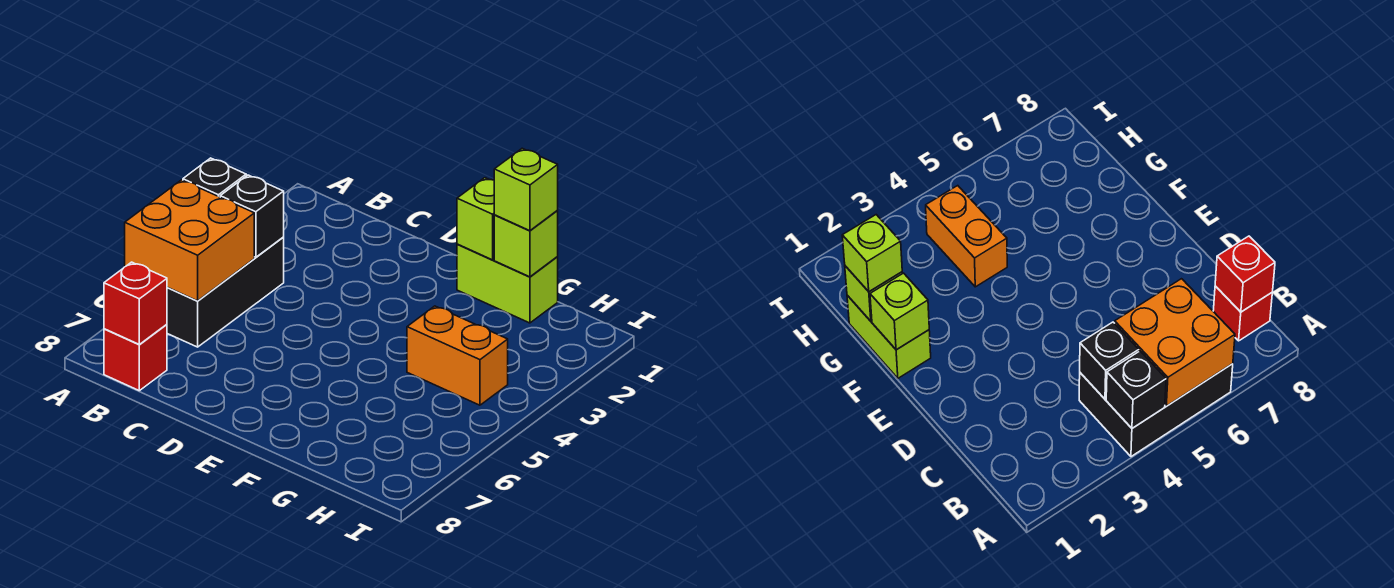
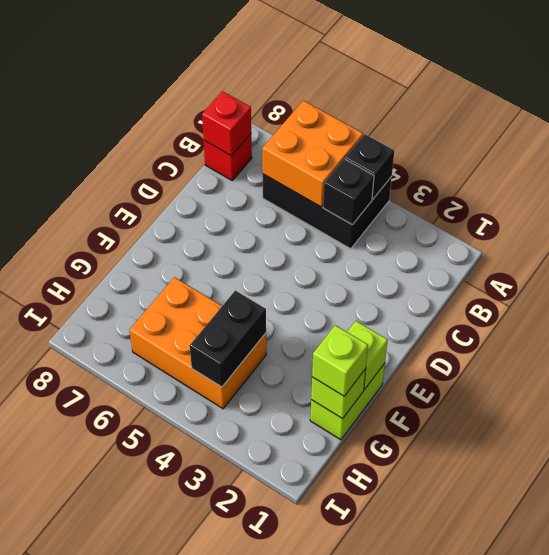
orange brick G4:H4 level 1 -> orange brick G4:H6 level 1
none -> black brick G4:H4 level 2

